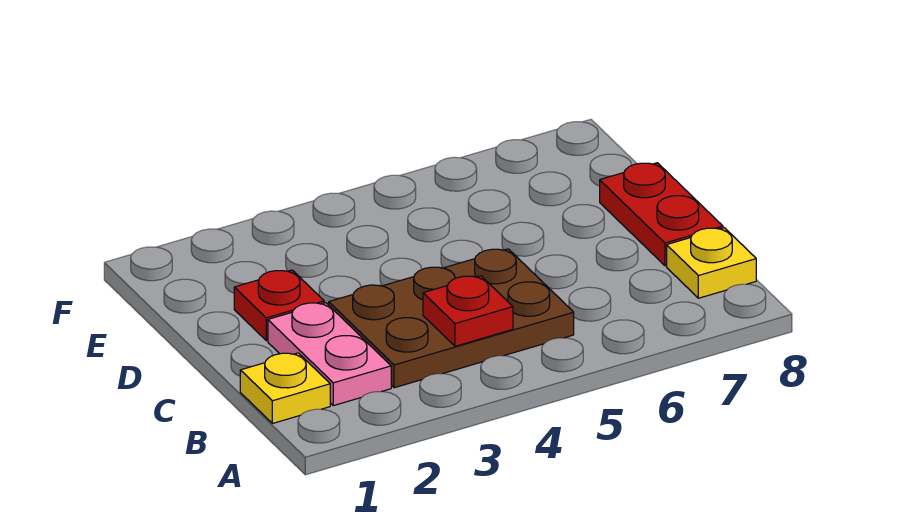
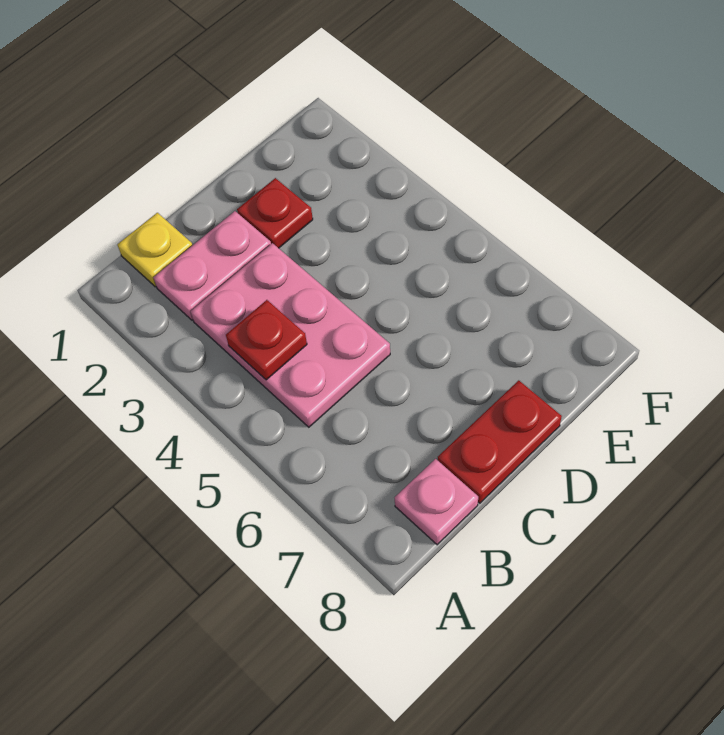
brown plate B3:C5 level 1 -> pink plate B3:C5 level 1
yellow plate B8 level 1 -> pink plate B8 level 1

